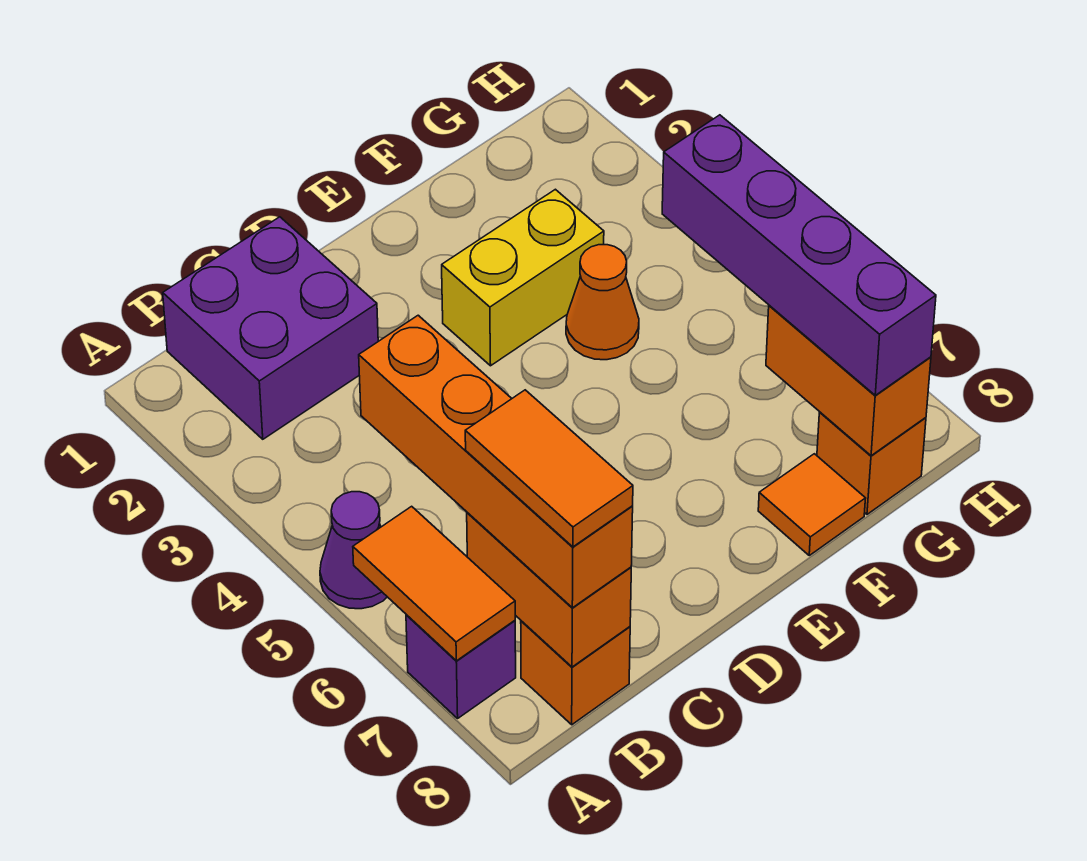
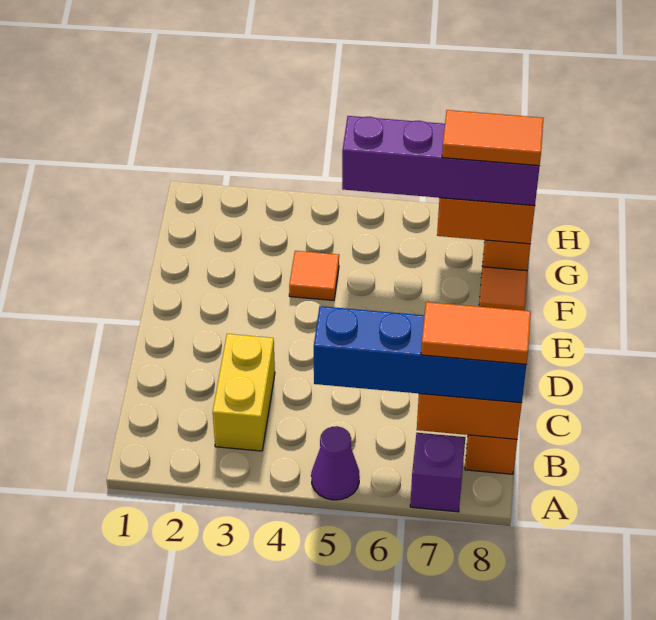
orange tile A6:A7 level 2 -> orange tile G7:G8 level 4
purple brick B1:C2 level 1 -> none
orange brick B5:B8 level 3 -> blue brick B5:B8 level 3
yellow brick E3:F3 level 1 -> yellow brick B3:C3 level 1
orange cone F4 level 1 -> orange tile F4 level 1

